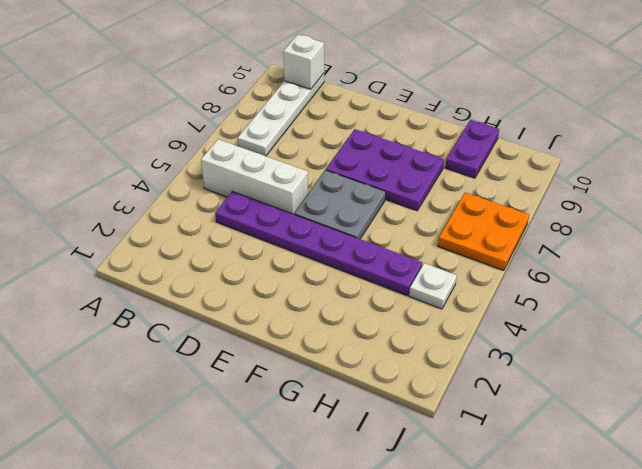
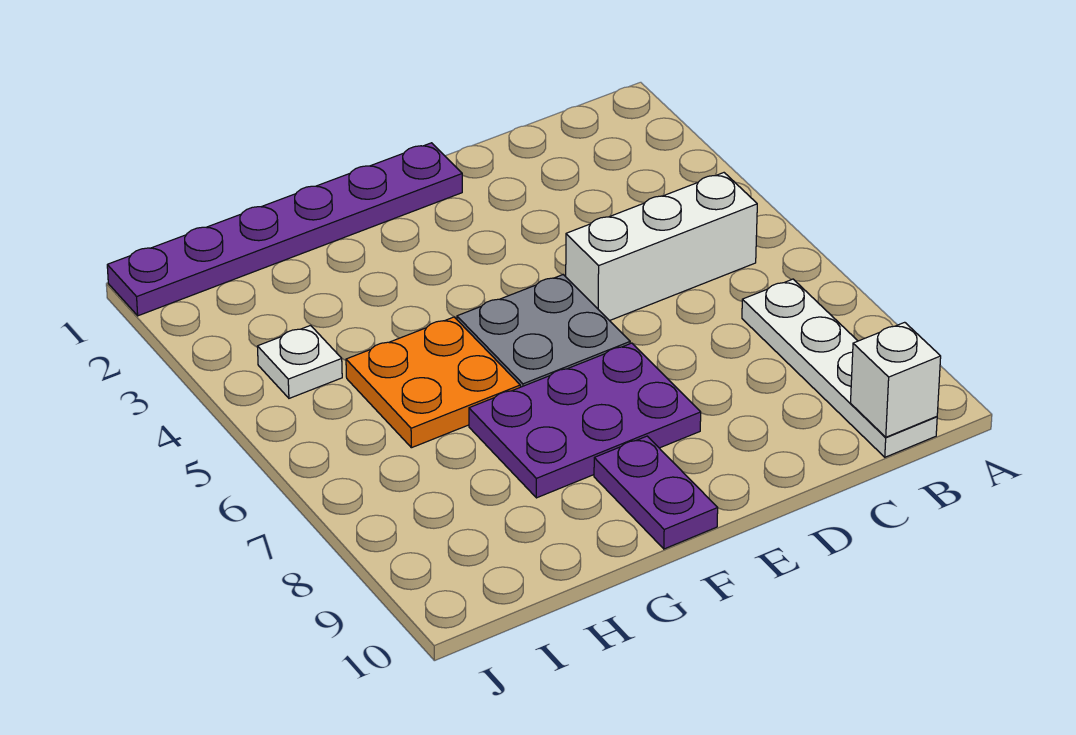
purple plate C4:H4 level 1 -> purple plate E1:J1 level 1
purple plate H9:H10 level 1 -> purple plate F9:F10 level 1
orange plate I6:J7 level 1 -> orange plate G5:H6 level 1

